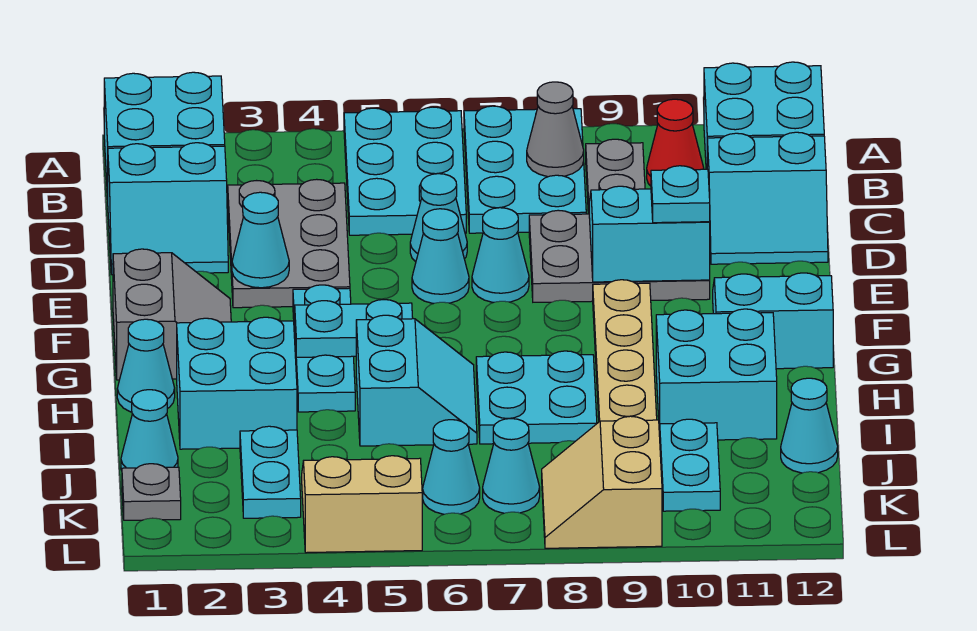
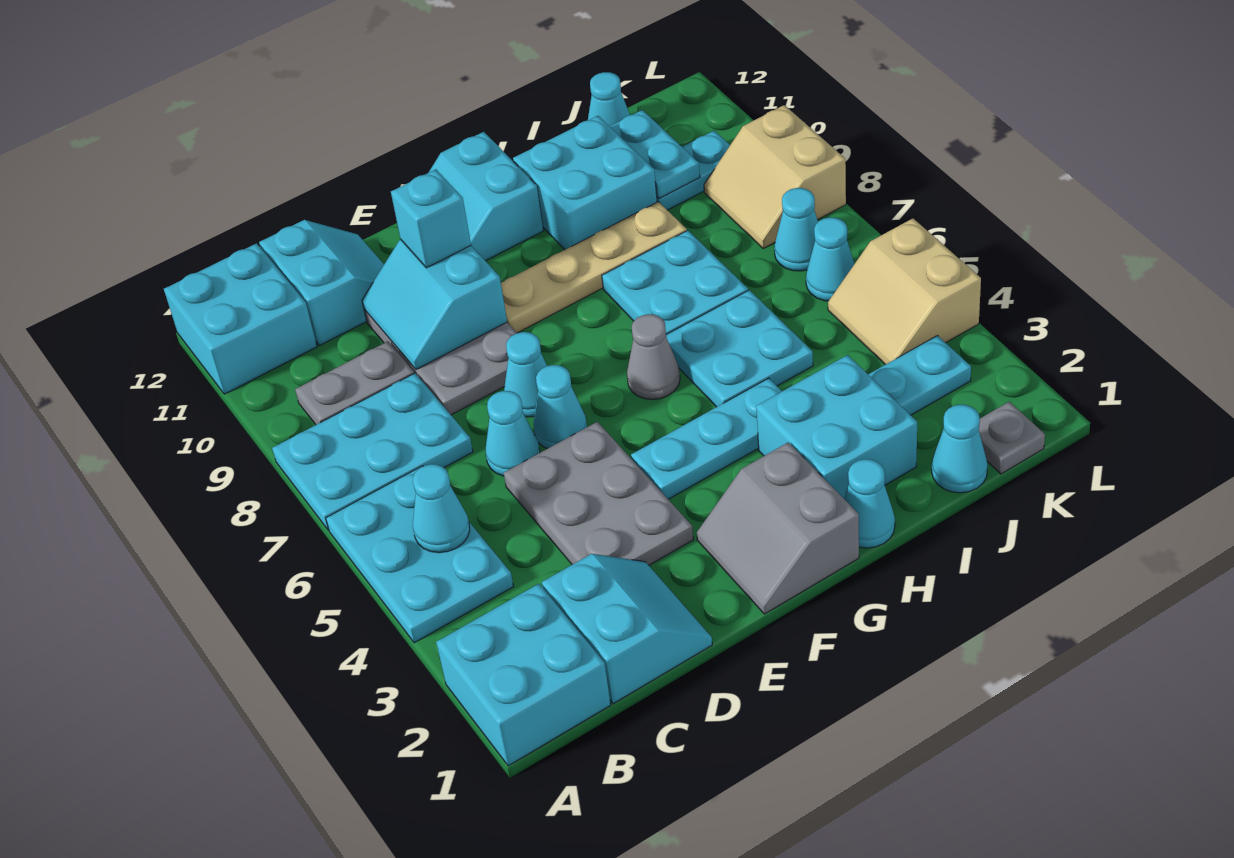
cyan plate A5:C6 level 1 -> cyan plate A4:B6 level 1
grey cone B8 level 2 -> grey cone G6 level 1
red cone B10 level 1 -> none
grey plate C3:E4 level 1 -> grey plate D3:E5 level 1
cyan cone E3 level 2 -> cyan cone B5 level 2
cyan plate E10 level 3 -> cyan brick E10 level 3
grey slope F1:G2 level 1 top 1 -> grey slope F1:G2 level 1 top G
cyan plate G4:G5 level 2 -> cyan plate J10:J11 level 2
cyan slope H5:I6 level 1 top 5 -> cyan plate H5:I6 level 1
tan slope K8:L9 level 1 top 9 -> tan slope K8:L9 level 1 top L

